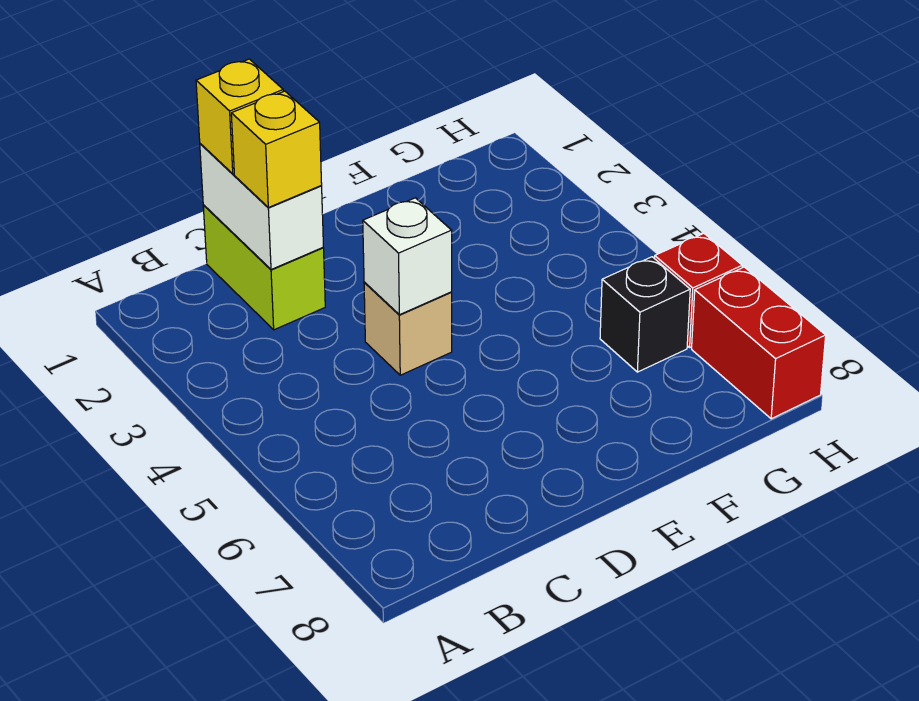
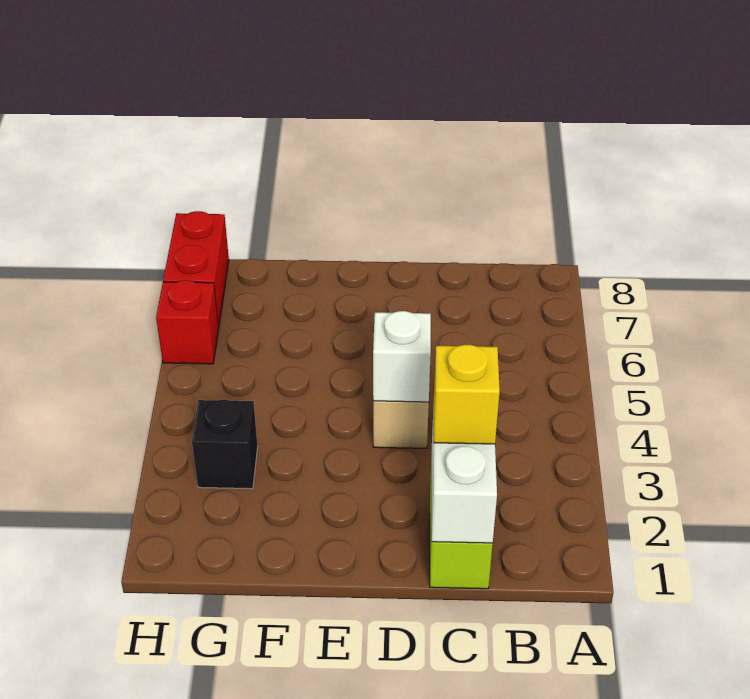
yellow brick C1 level 3 -> none
black brick G6 level 1 -> black brick G3 level 1

